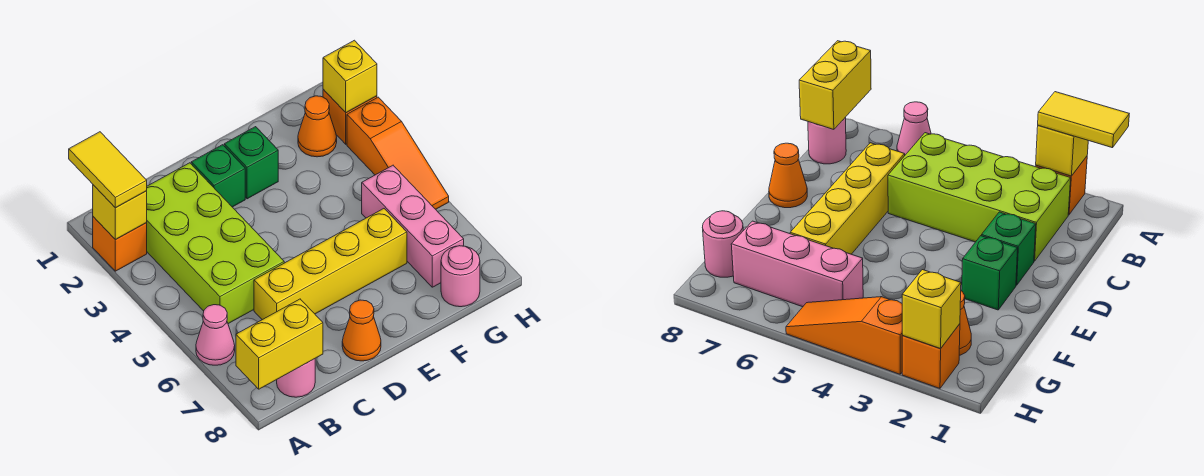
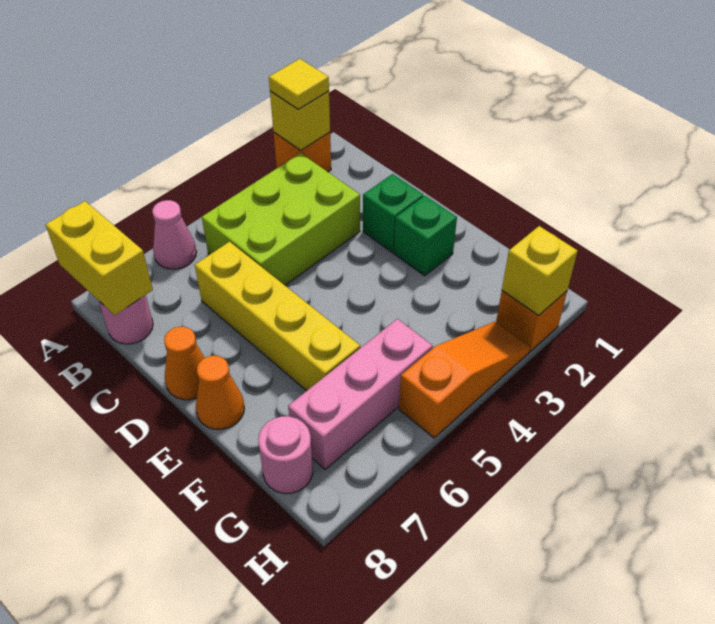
yellow tile A1:A2 level 3 -> yellow tile A2 level 3
lime brick B2:C5 level 1 -> lime brick B3:C5 level 1
orange cone G2 level 1 -> orange cone E8 level 1
orange slope H3:H5 level 1 top 3 -> orange slope H3:H5 level 1 top 5

